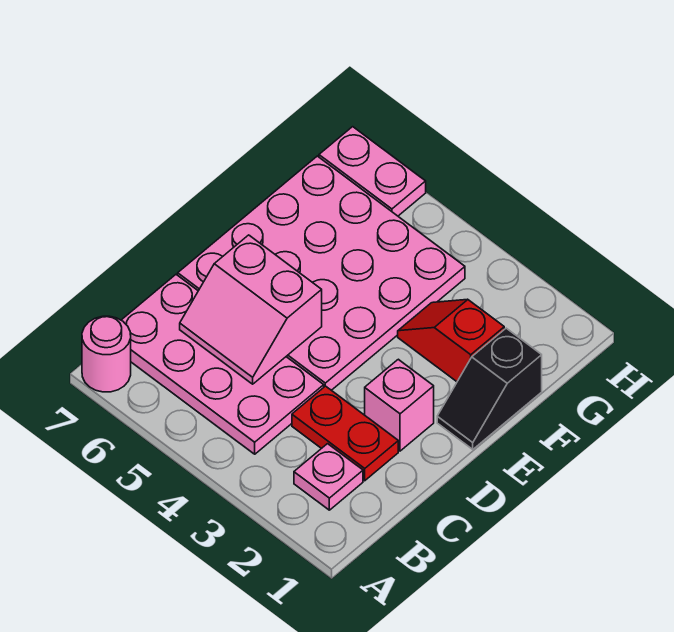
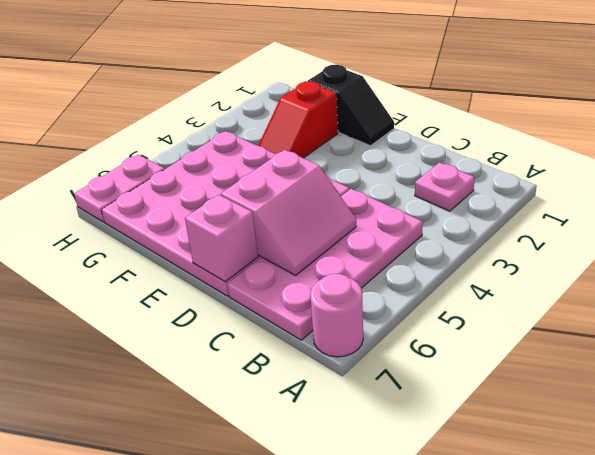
red plate C2:C3 level 1 -> none
pink brick D2 level 1 -> pink brick D7 level 2

